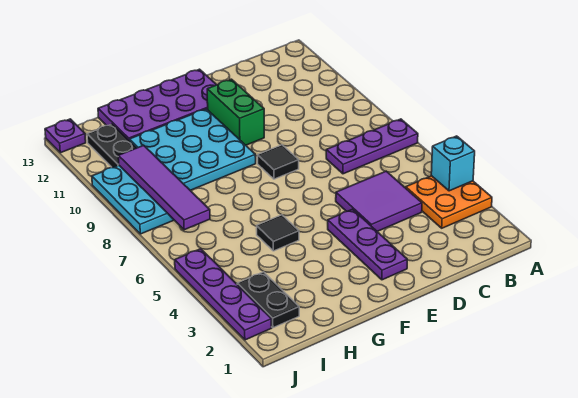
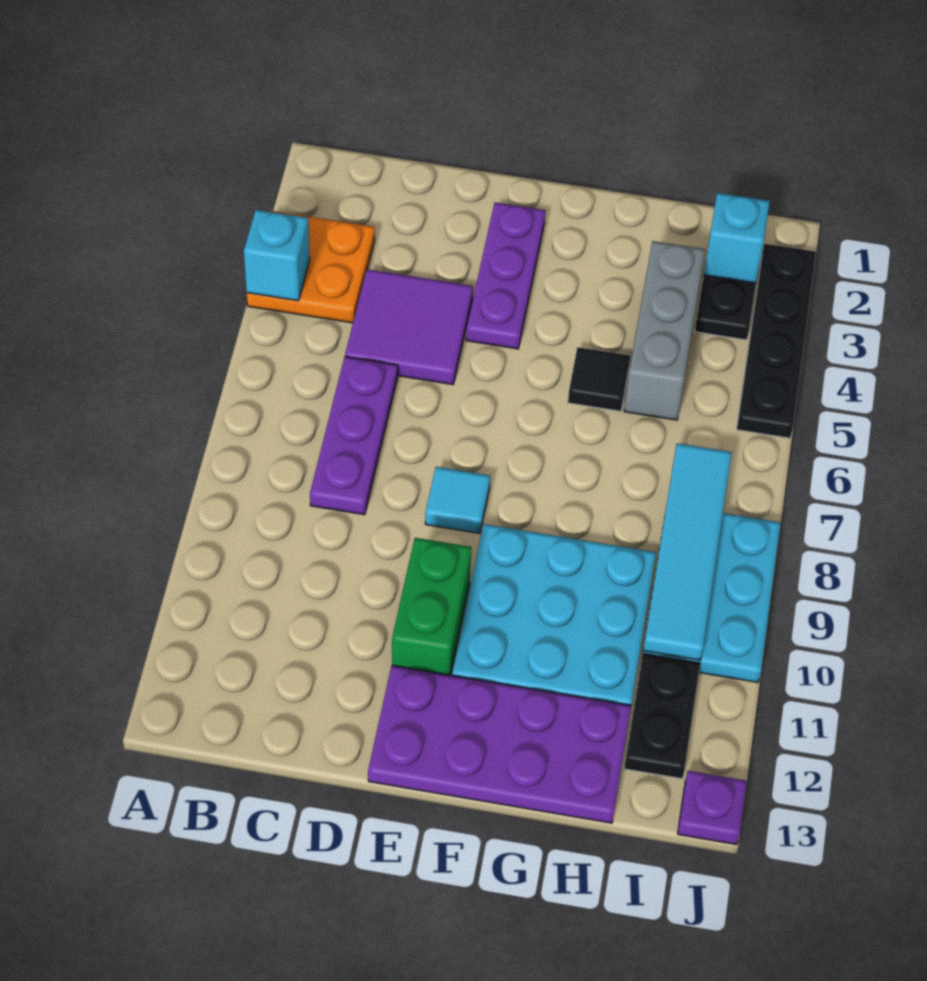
purple plate A7:C7 level 1 -> purple plate C6:C8 level 1
black tile E8 level 1 -> cyan tile E8 level 1
none -> grey brick H3:H5 level 1
none -> cyan brick I2 level 2
purple tile I7:I10 level 2 -> cyan tile I7:I10 level 2
purple plate J2:J5 level 1 -> black plate J2:J5 level 1

